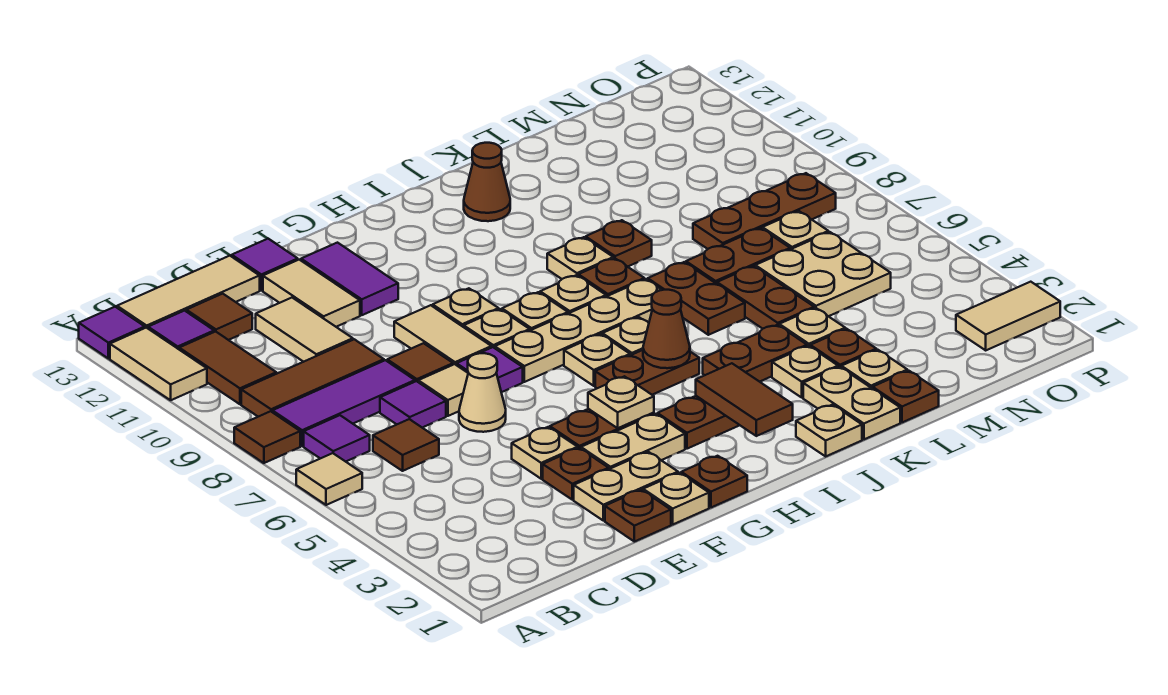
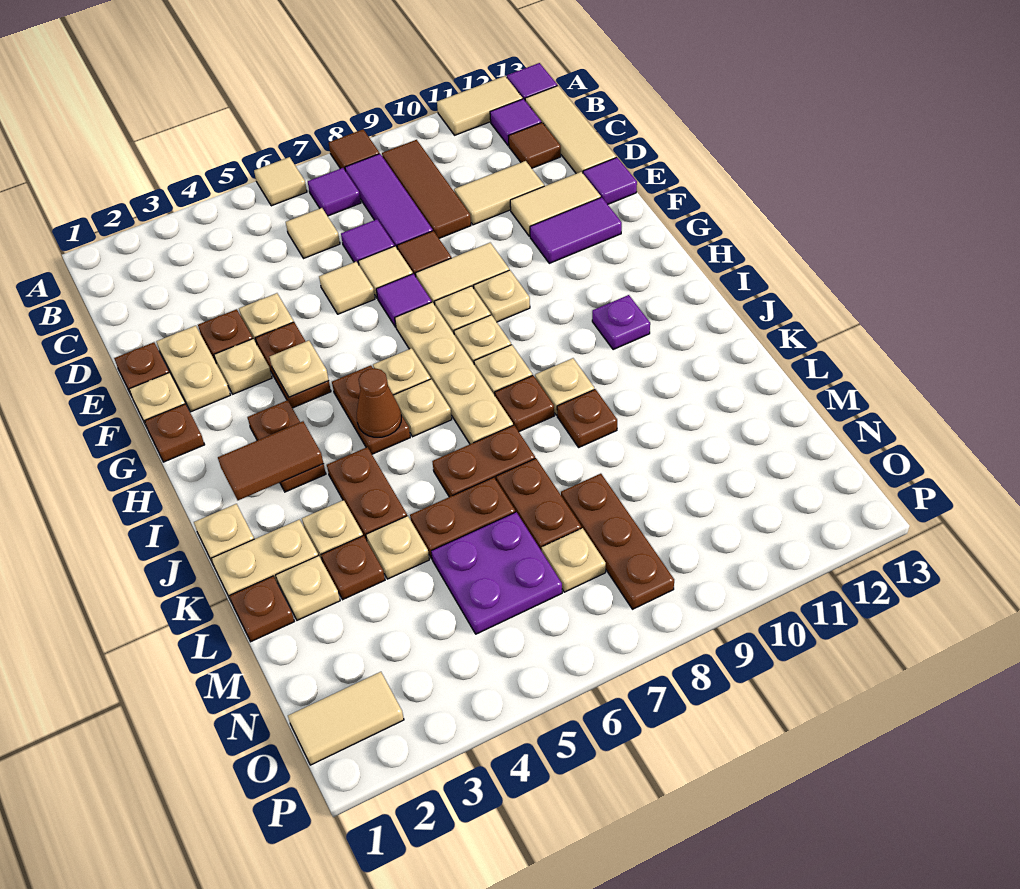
brown tile B10:B11 level 1 -> none
brown tile C6 level 1 -> tan tile C6 level 1
tan cone E6 level 1 -> tan tile E6 level 1
tan plate F3:G3 level 1 -> tan plate F3 level 1
none -> purple plate I11 level 1
brown cone J12 level 1 -> none
tan plate M5:N6 level 1 -> purple plate M5:N6 level 1
tan tile O2:P2 level 1 -> tan tile O1:O2 level 1

